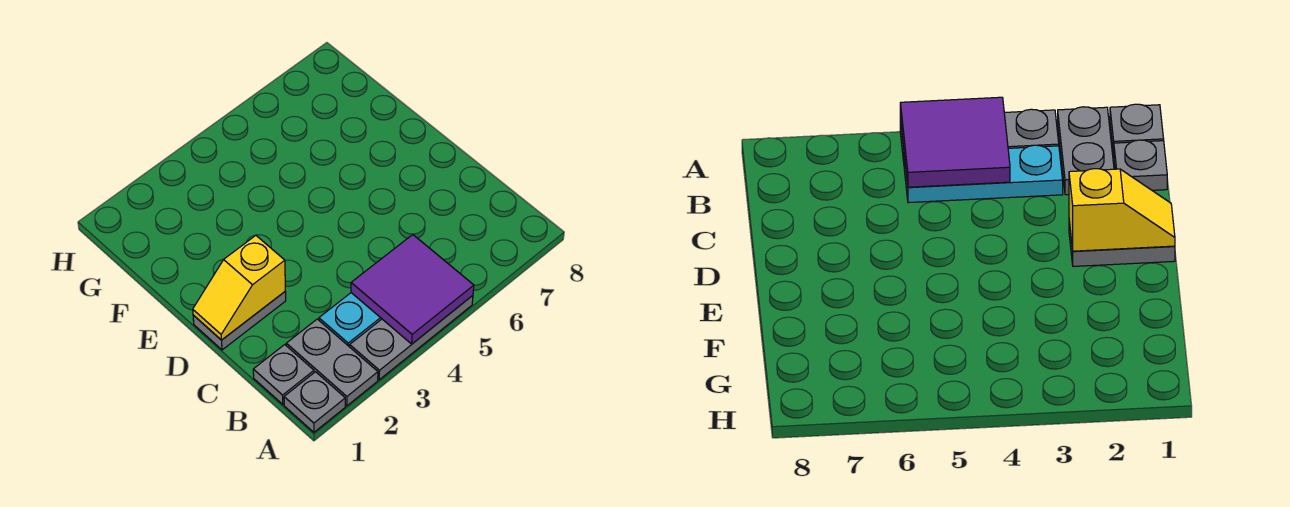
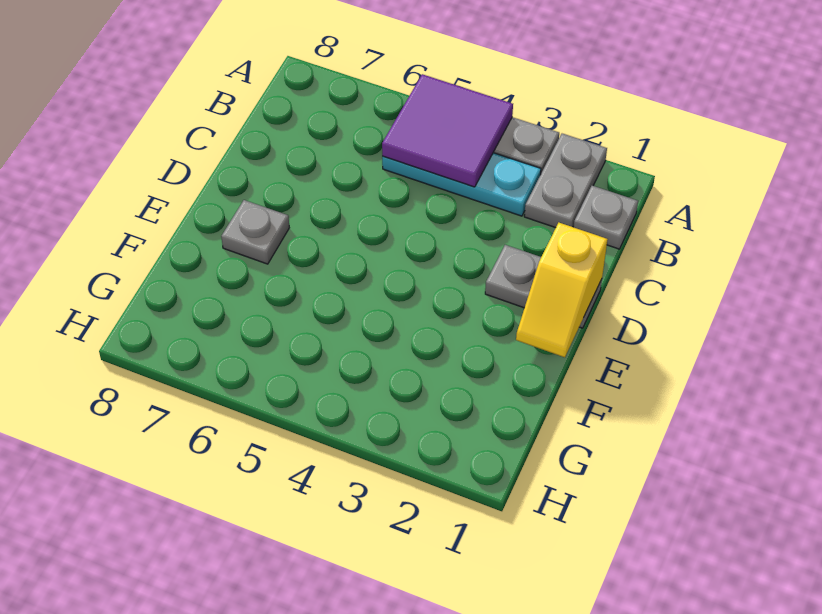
grey plate A1 level 1 -> grey plate E7 level 1
yellow slope D1:D2 level 2 top 2 -> yellow slope D1:E1 level 2 top D

